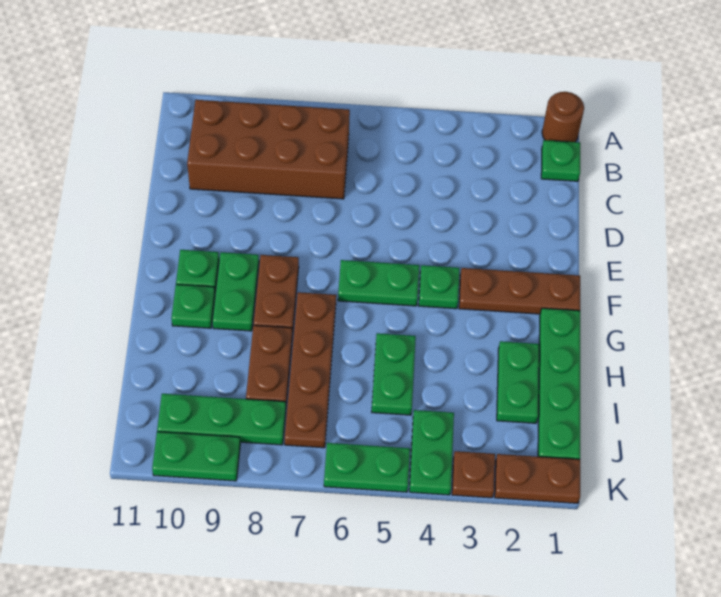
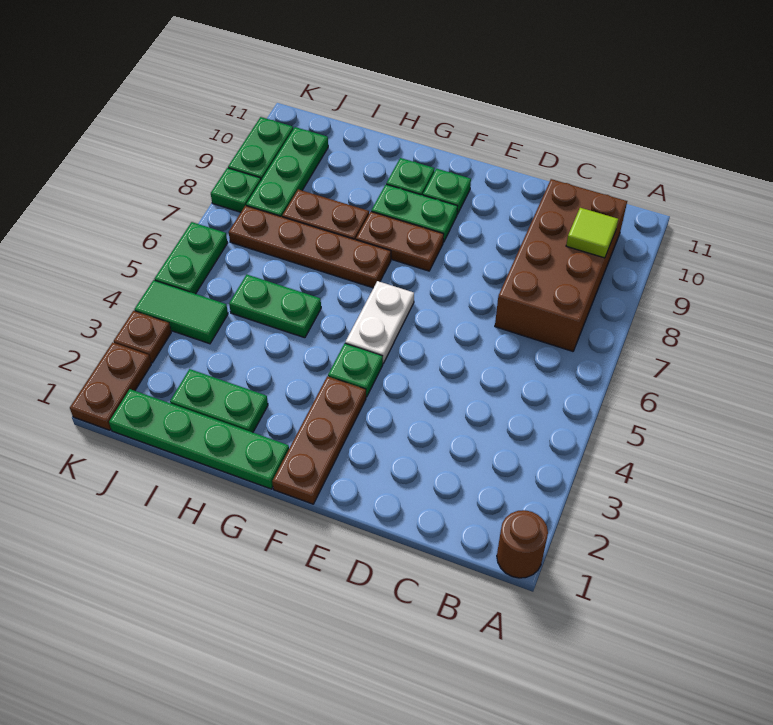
green plate B1 level 1 -> green plate K8 level 1
none -> lime tile B9 level 2
green plate F5:F6 level 1 -> white plate F5:F6 level 1
green plate J4:K4 level 1 -> green tile J4:K4 level 1

